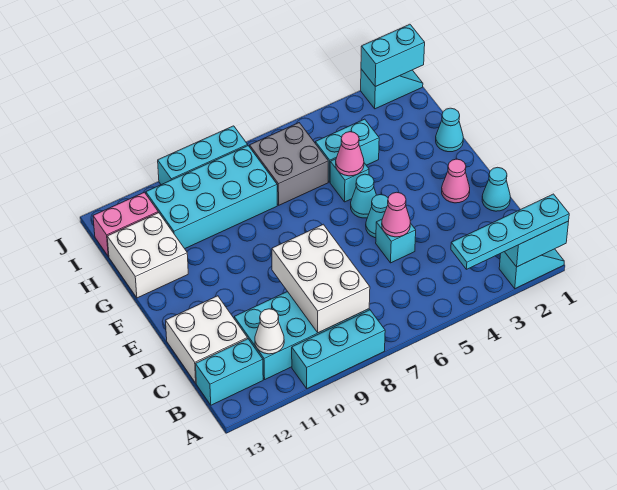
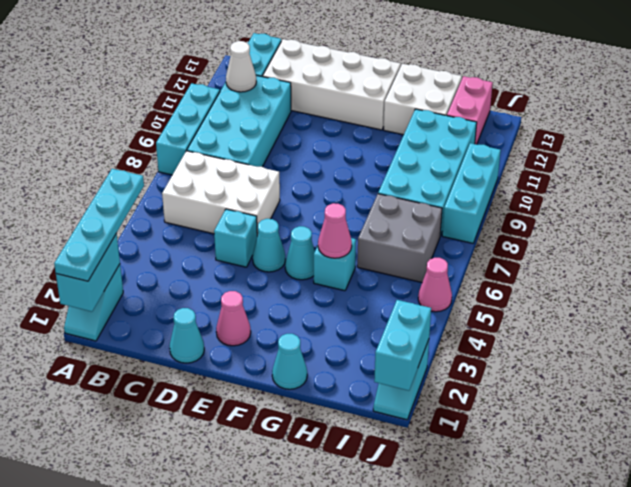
white brick B8:D9 level 2 -> white brick B6:D7 level 1
white brick C12:D13 level 1 -> white brick C12:F13 level 1
pink cone D5 level 2 -> pink cone J5 level 1
cyan brick H4:H5 level 1 -> none

